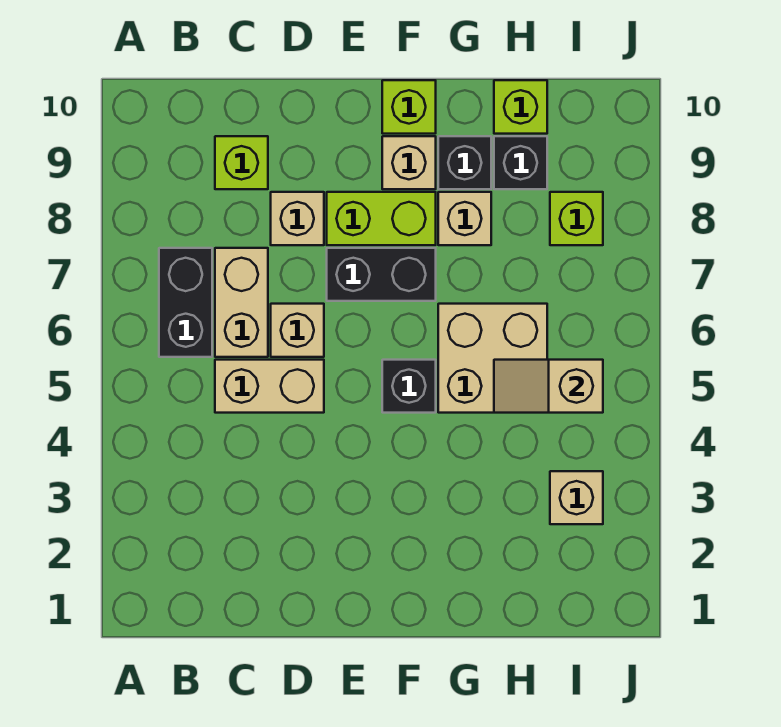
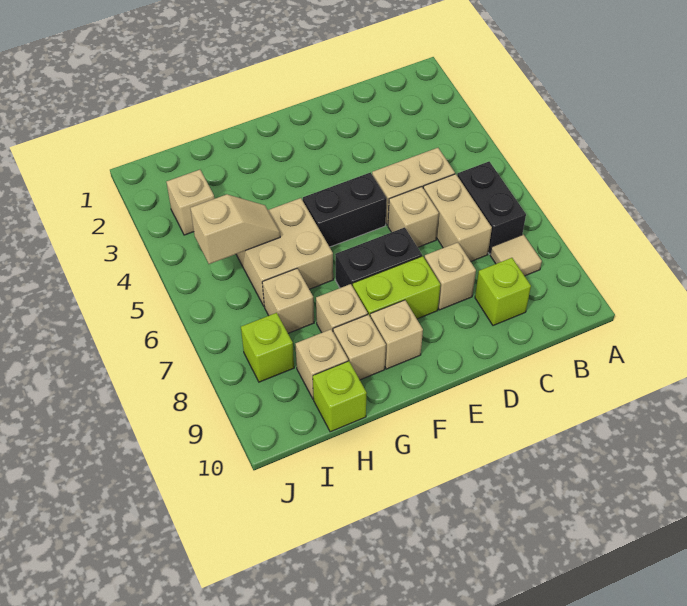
none -> tan tile B8 level 1
black brick F5 level 1 -> black brick E5:F5 level 1
lime brick F10 level 1 -> none
black brick G9 level 1 -> tan brick G9 level 1
none -> tan brick H7 level 1
black brick H9 level 1 -> tan brick H9 level 1

